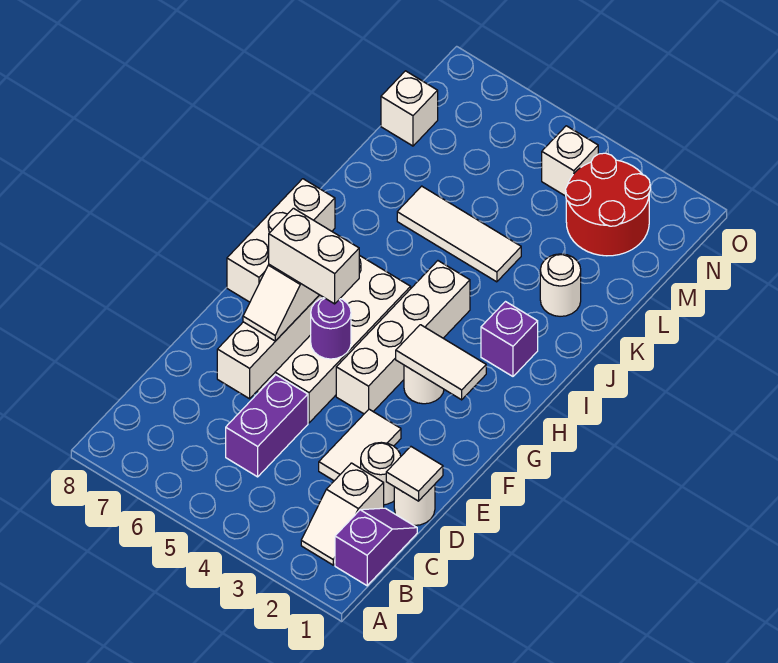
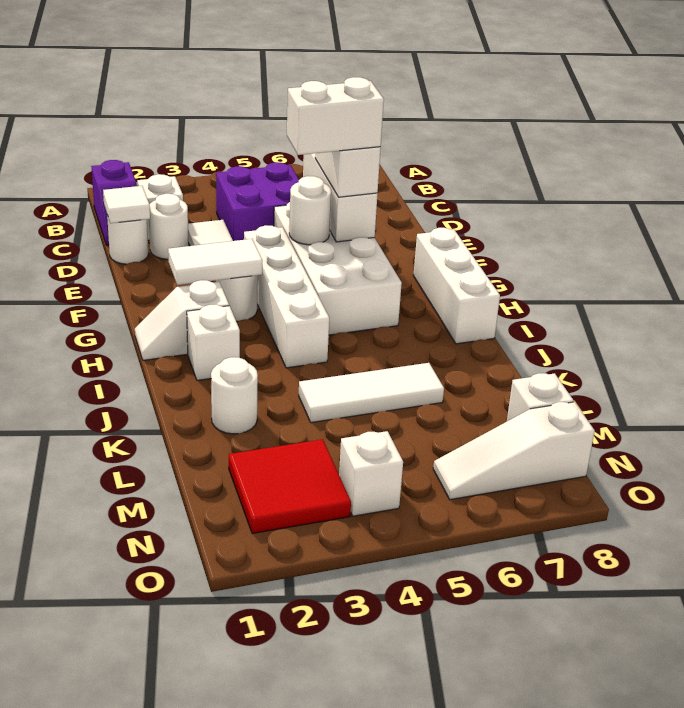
purple brick C5:D5 level 1 -> purple brick C4:D5 level 1
purple round brick F5 level 2 -> white round brick F5 level 2
none -> white slope H1:H2 level 1 top 2
purple brick I2 level 1 -> white brick I2 level 1
red round brick M2:N3 level 1 -> red tile M2:N3 level 1
none -> white slope N6:N8 level 1 top 8

